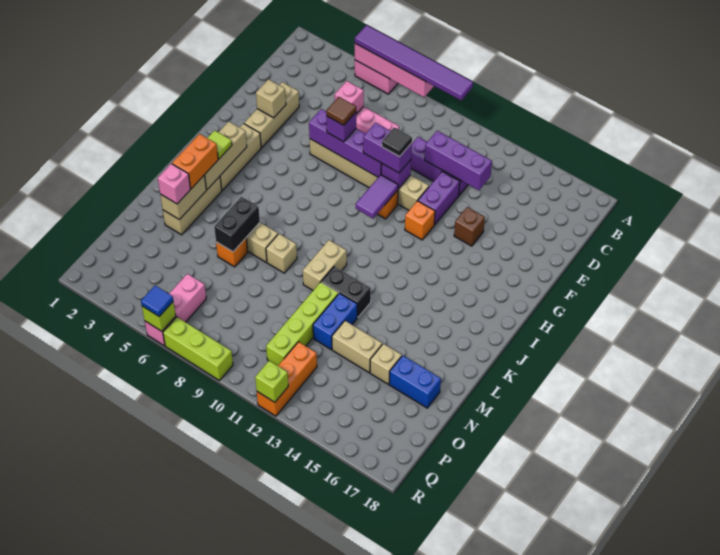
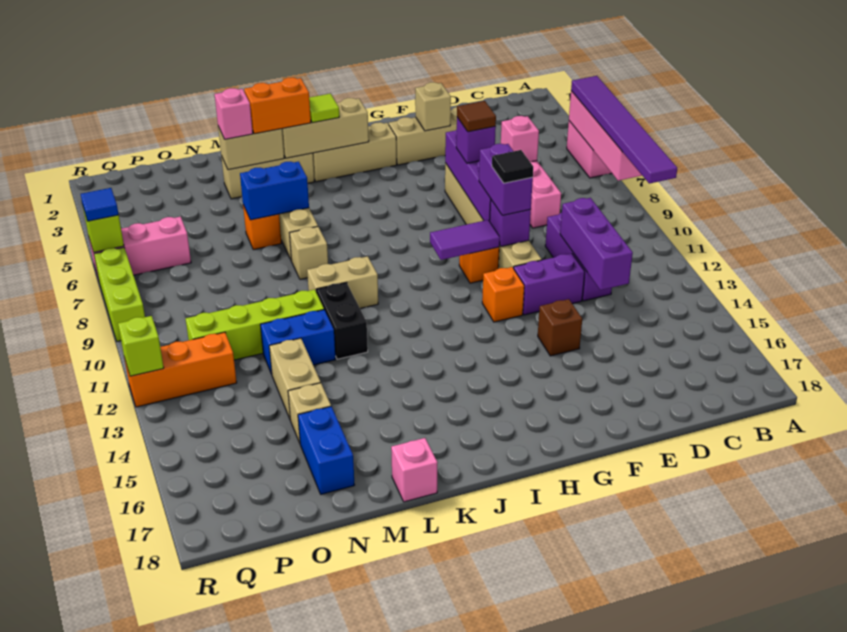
black brick L6:M6 level 2 -> blue brick L6:M6 level 2
none -> pink brick L18 level 1

